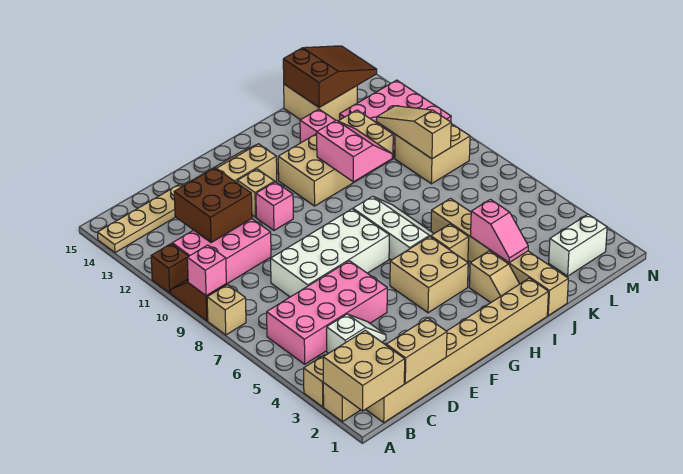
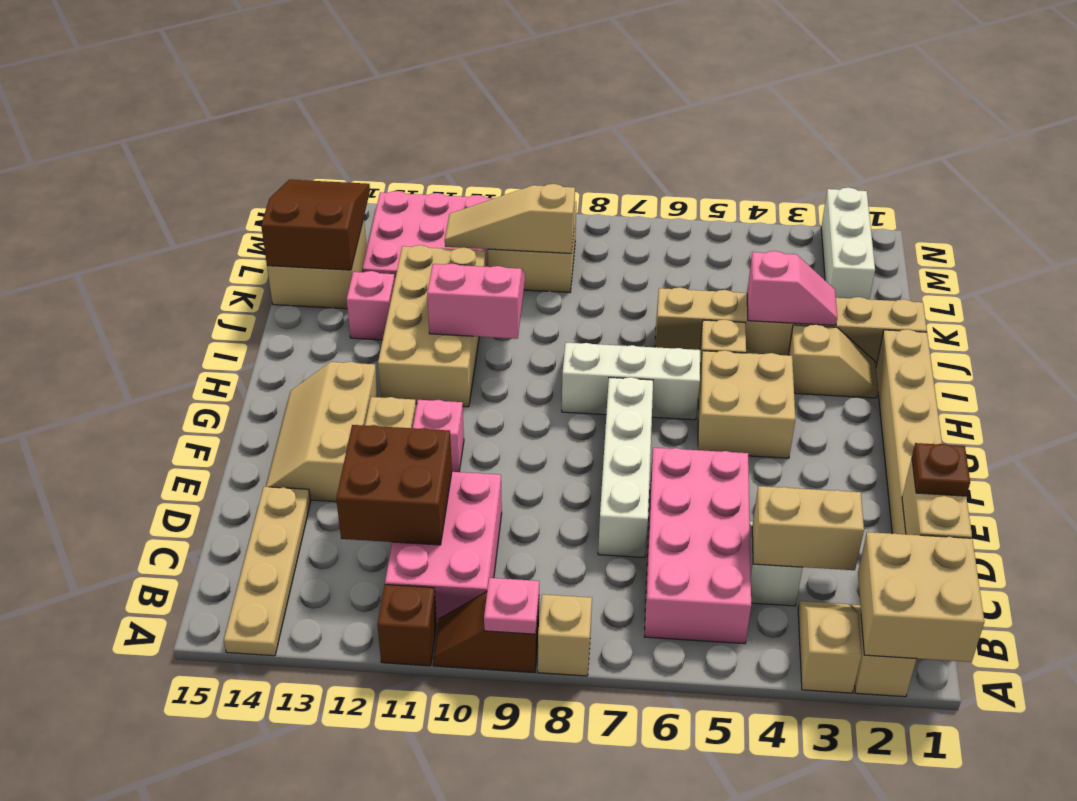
pink brick A9 level 2 -> pink plate A9 level 2
none -> tan brick C3:C4 level 2
none -> brown plate D1 level 3
white brick D7:G8 level 1 -> white brick D7:G7 level 1
white brick L2:M2 level 1 -> white brick L2:N2 level 1

